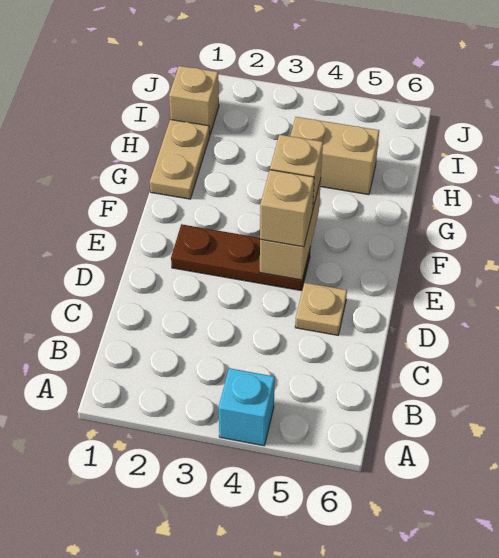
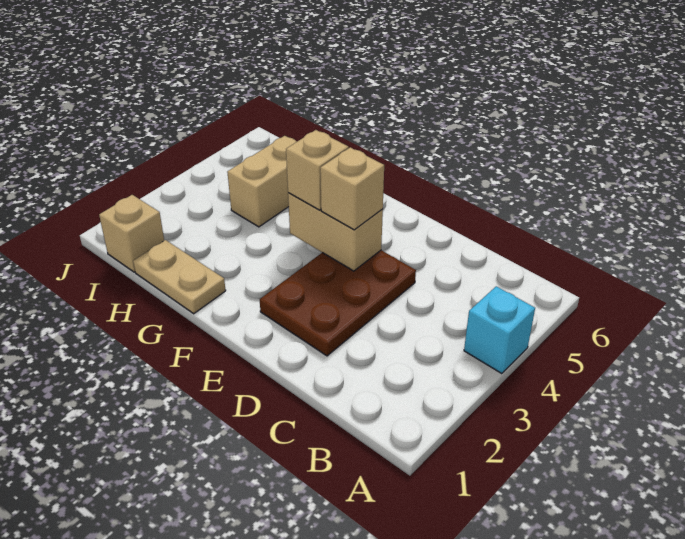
tan plate D5 level 1 -> none
brown plate E2:E4 level 1 -> brown plate D2:E4 level 1

